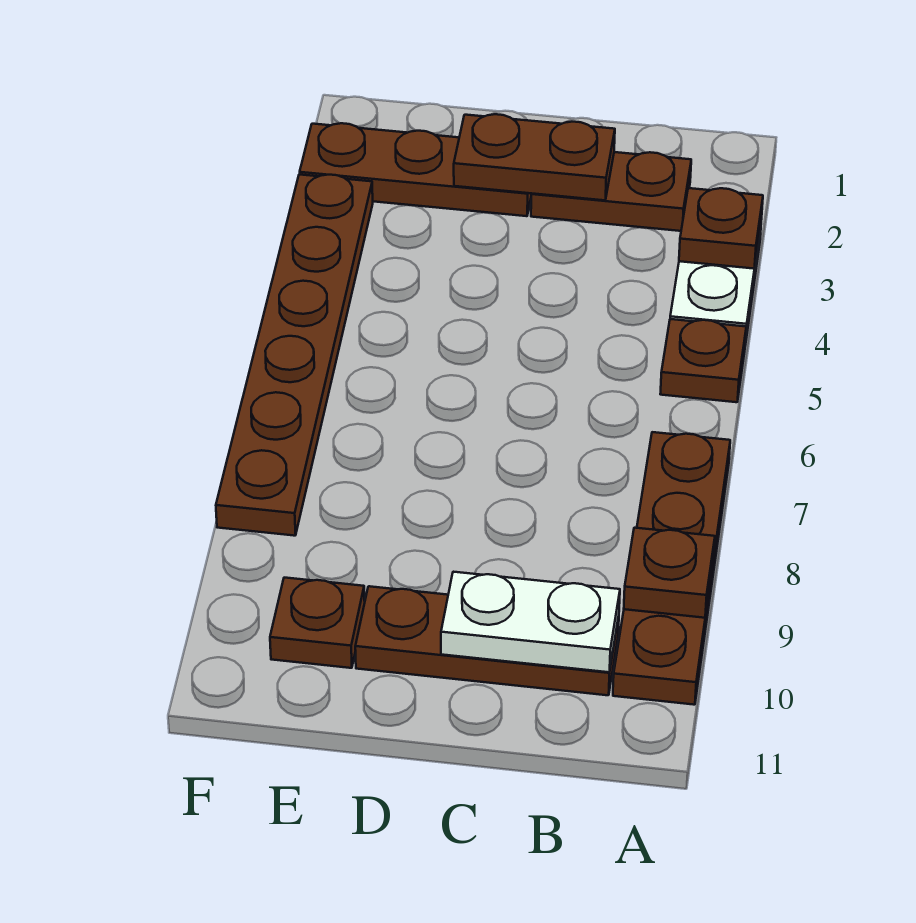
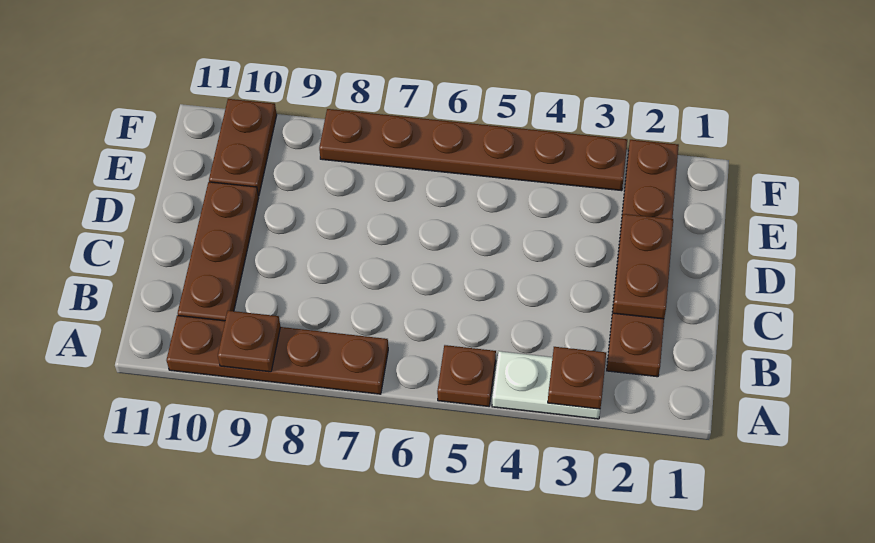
white plate B10:C10 level 2 -> none
brown plate E10 level 1 -> brown plate E10:F10 level 1

